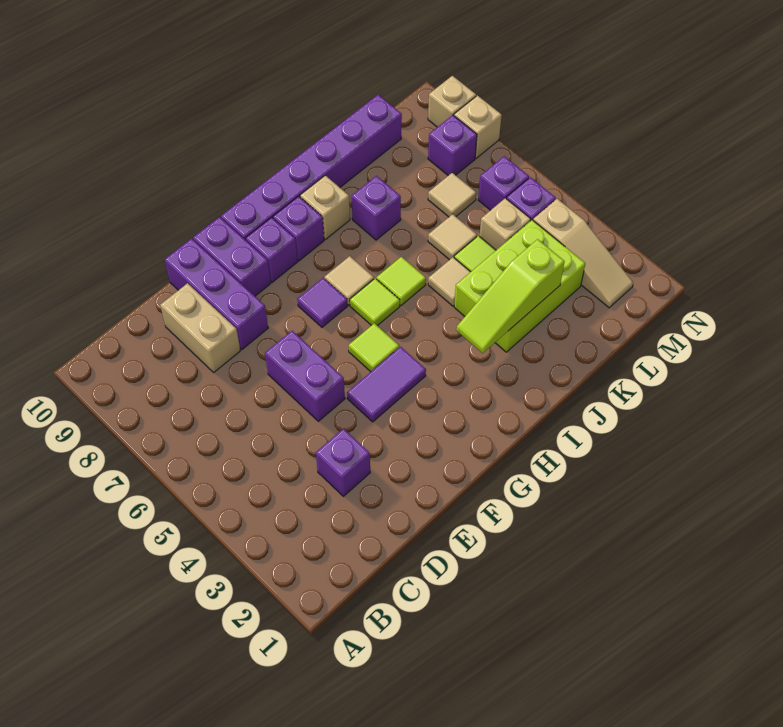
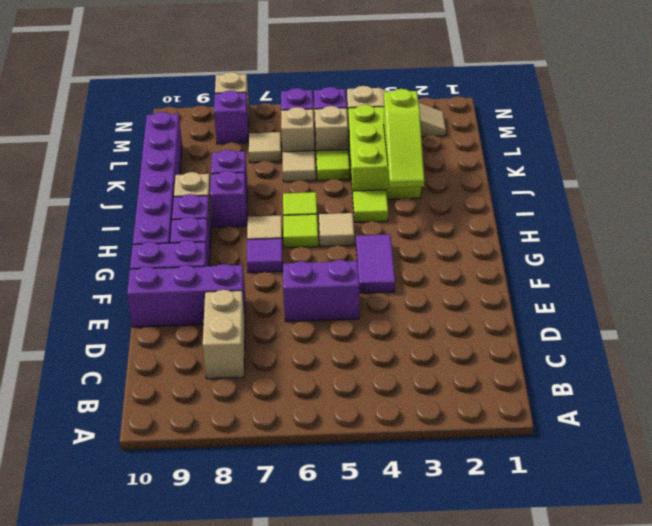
purple brick D3 level 1 -> purple brick I8 level 1
tan brick D8:D9 level 1 -> tan brick C8:D8 level 1
lime tile G5 level 1 -> lime tile I4 level 1
tan tile J5 level 1 -> tan tile H5 level 1
tan brick N9 level 1 -> tan brick L6 level 1

